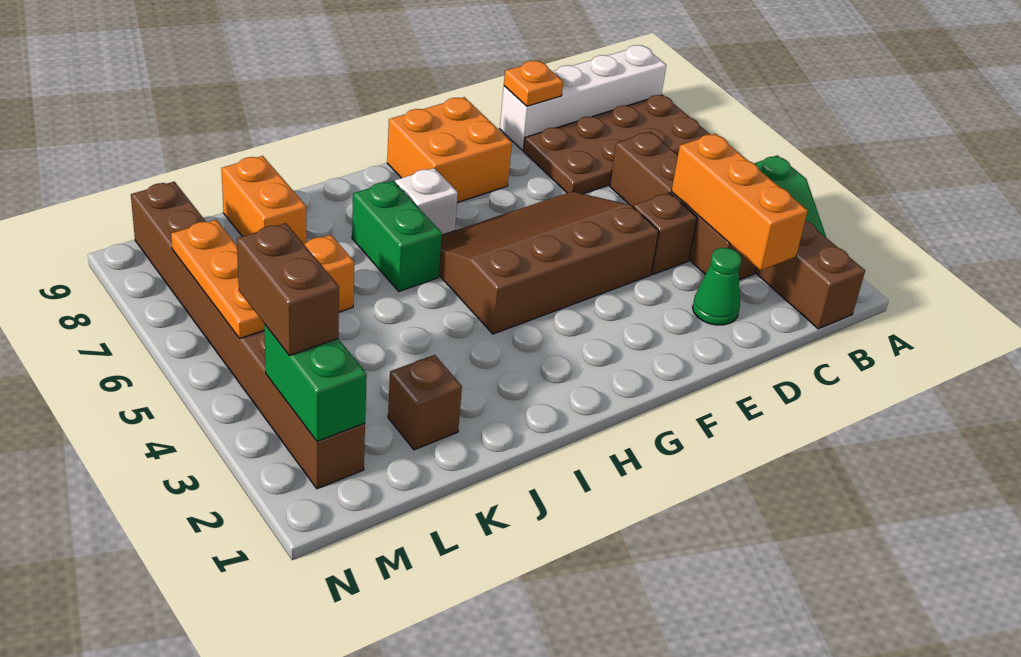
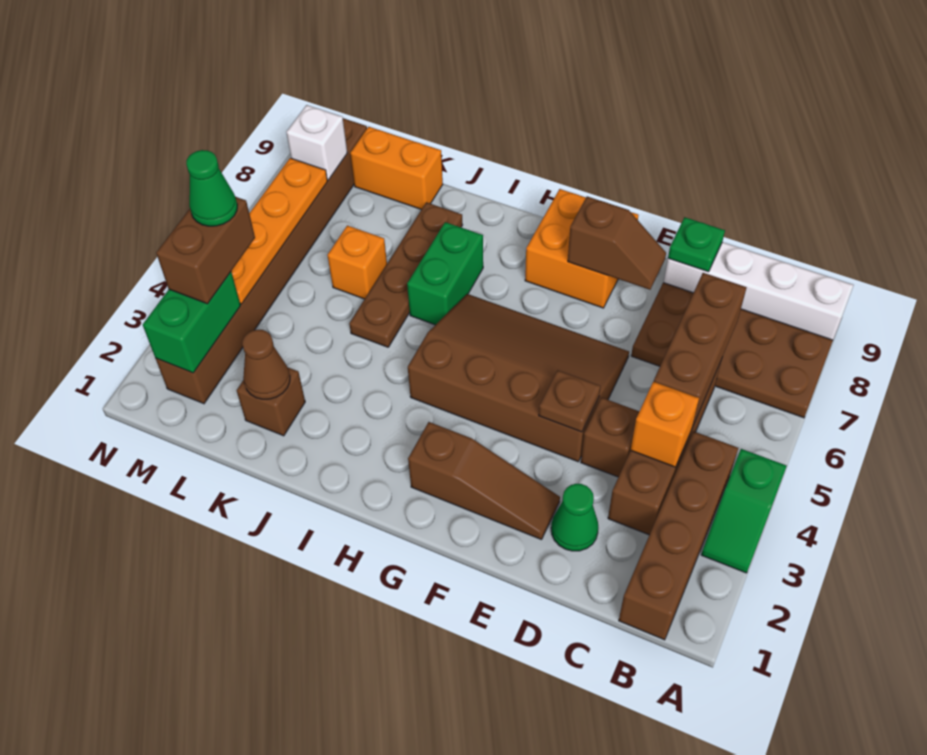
orange brick C2:C4 level 2 -> orange brick C4 level 2
none -> brown brick C5:C7 level 2
orange plate D9 level 2 -> green plate D9 level 2
none -> brown slope E2:G2 level 1 top G
none -> brown plate E4 level 2
none -> brown slope E8:F8 level 2 top F
white brick H7 level 1 -> white brick M8 level 2
none -> brown plate J5:J8 level 1
none -> brown cone K2 level 2
orange brick K8:K9 level 1 -> orange brick K9:L9 level 1
none -> green cone M4 level 4
orange plate M5:M7 level 2 -> orange plate M4:M7 level 2

